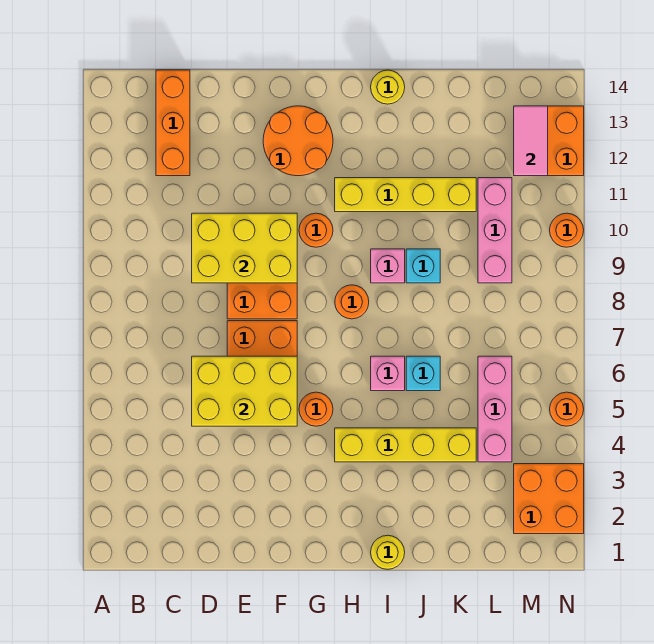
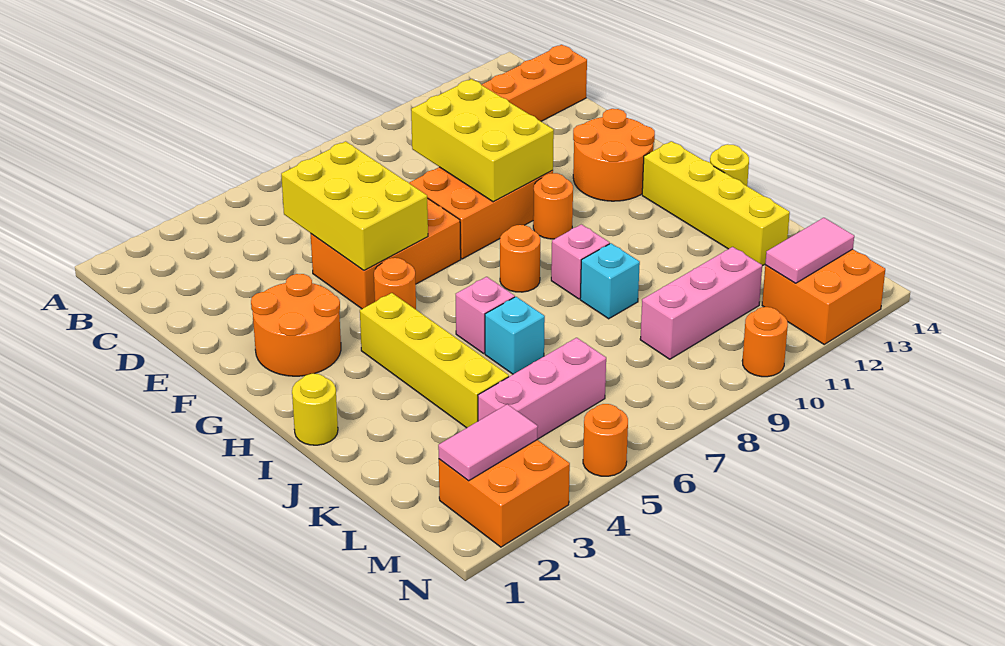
none -> orange round brick F2:G3 level 1
yellow brick H11:K11 level 1 -> yellow brick H13:K13 level 1
none -> pink tile M2:M3 level 2

